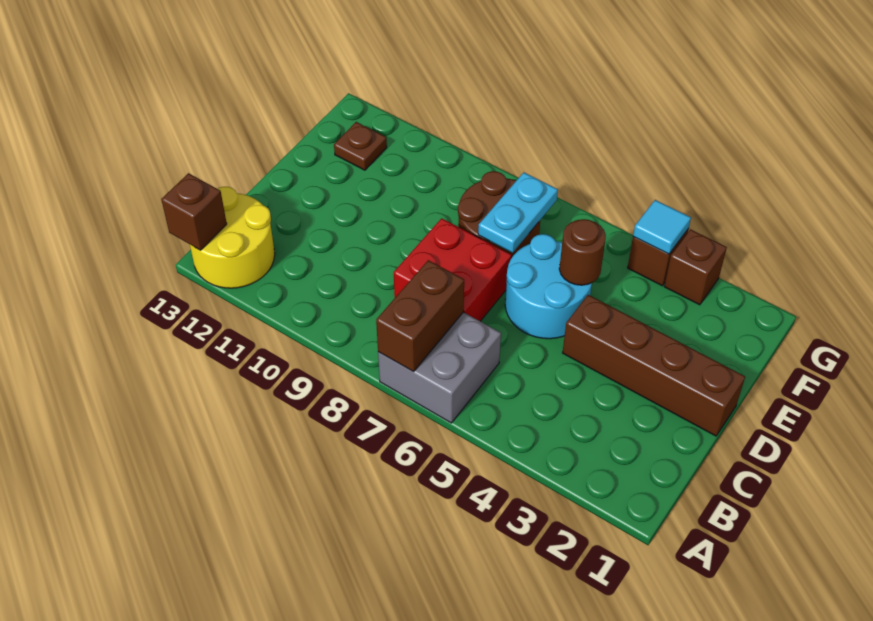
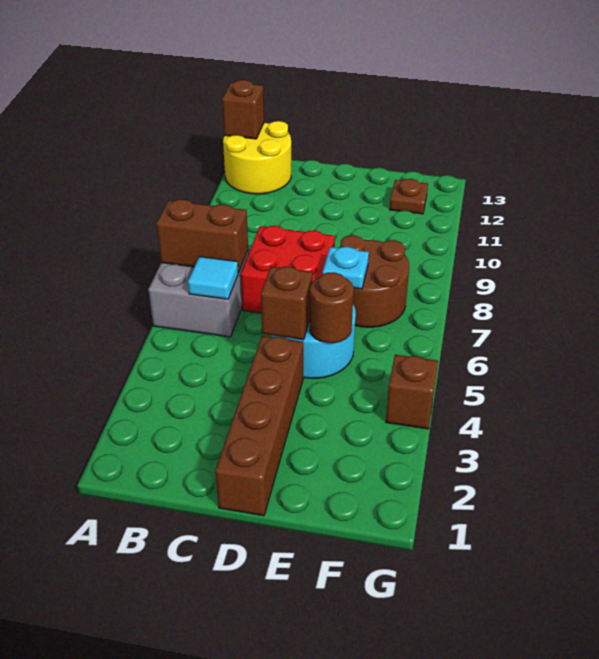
cyan plate E7:F7 level 2 -> cyan plate E7 level 2
brown brick G3 level 1 -> brown brick D5 level 2
cyan tile G4 level 2 -> cyan tile B6 level 2

